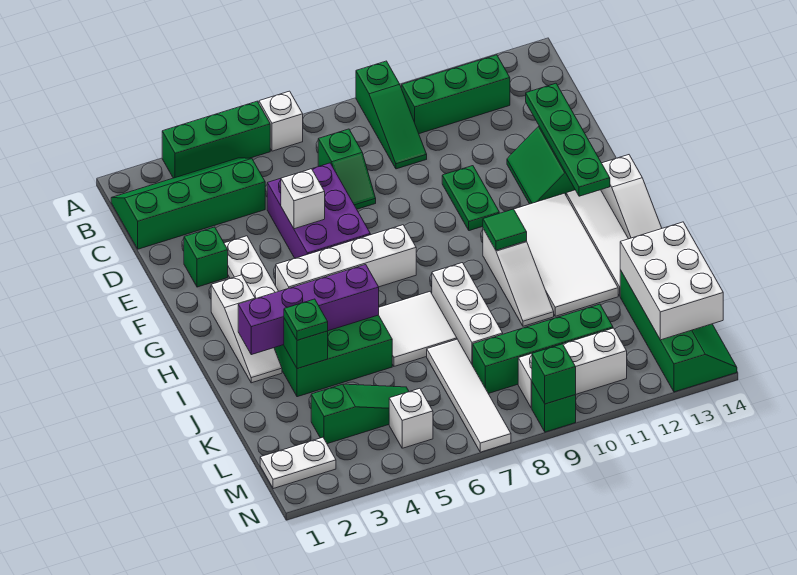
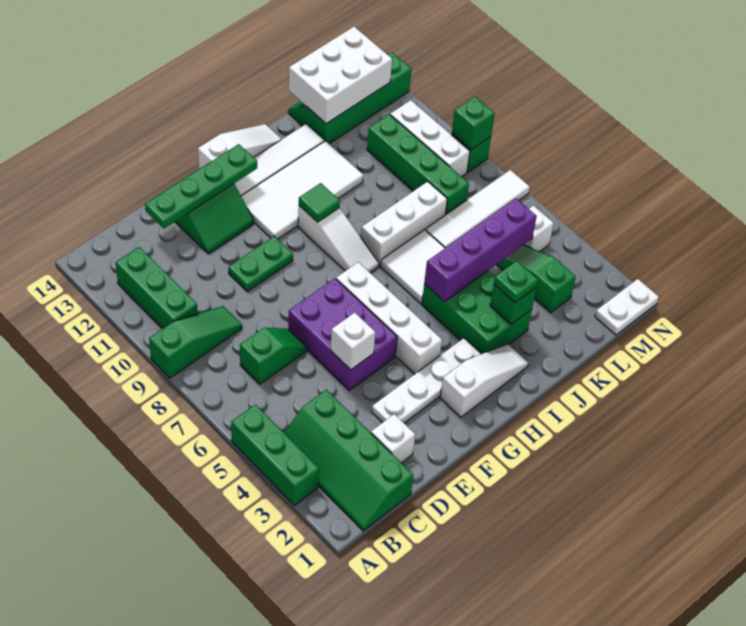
white brick A6 level 1 -> white brick D2 level 1
purple brick D5:F6 level 1 -> purple brick E5:F7 level 1
green brick E2 level 1 -> none
white slope H10:J10 level 1 top H -> white slope H8:H10 level 1 top 10
purple brick I2:I5 level 2 -> purple brick I5:L5 level 2
white plate M1:M2 level 1 -> white plate M1:N1 level 1

